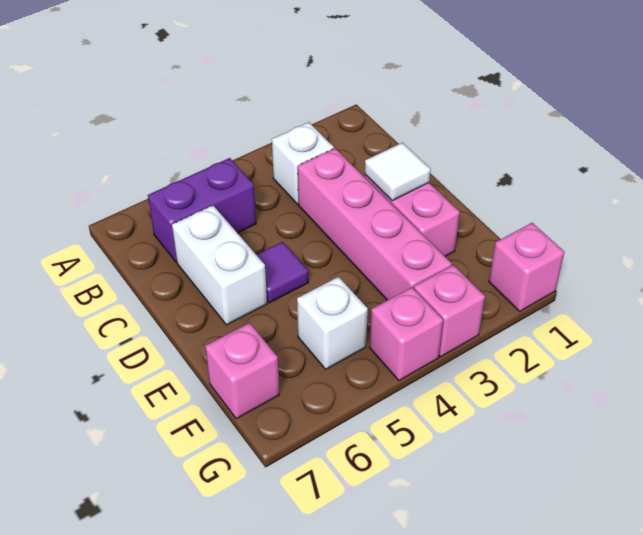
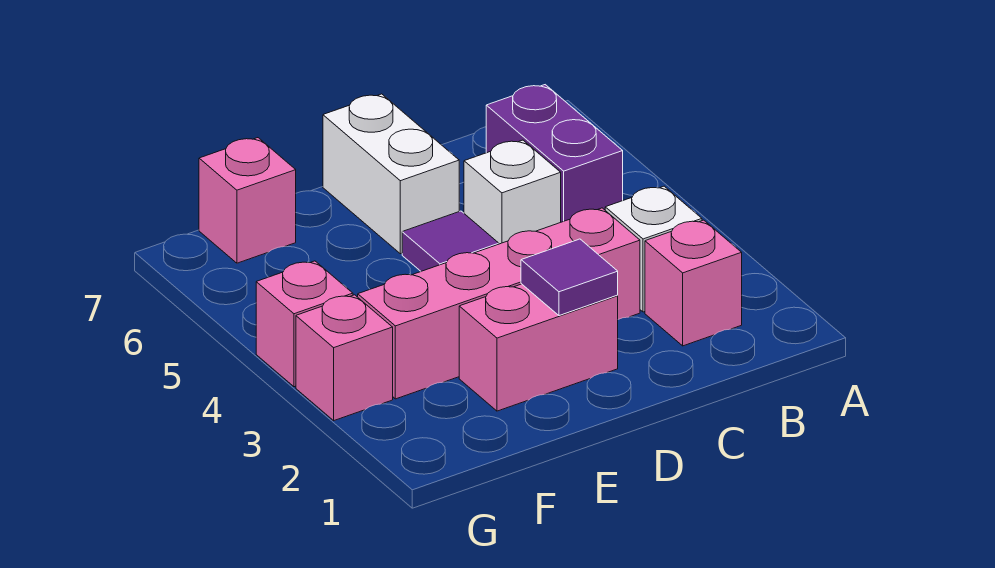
white brick C6:D6 level 1 -> white brick D6:D7 level 1
white tile D2 level 2 -> purple tile D2 level 2
white brick F5 level 1 -> white brick C5 level 1
pink brick G1 level 1 -> pink brick B2 level 1

